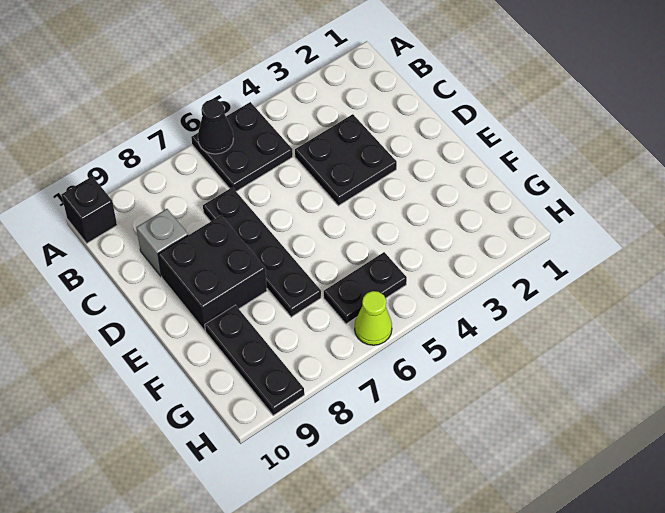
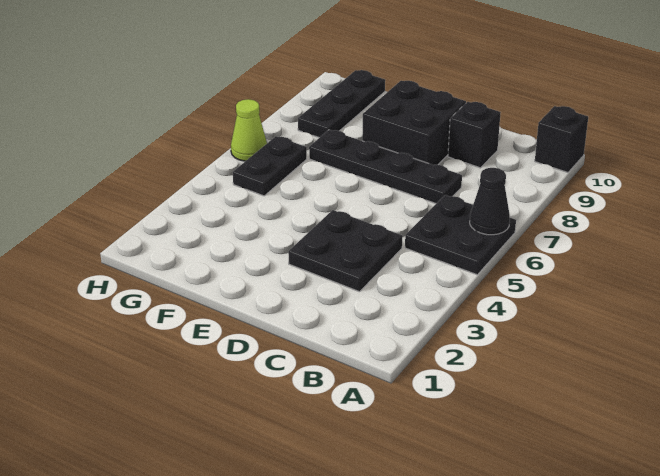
grey brick C9 level 1 -> black brick C9 level 1
black plate F9:H9 level 1 -> black plate G8:G10 level 1

